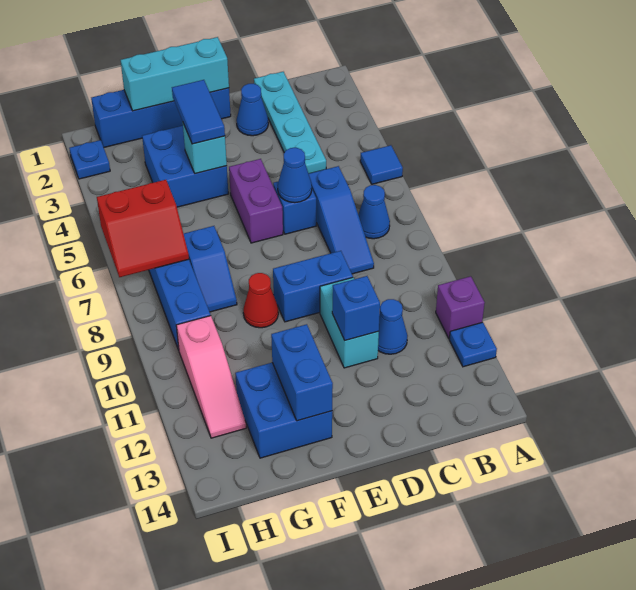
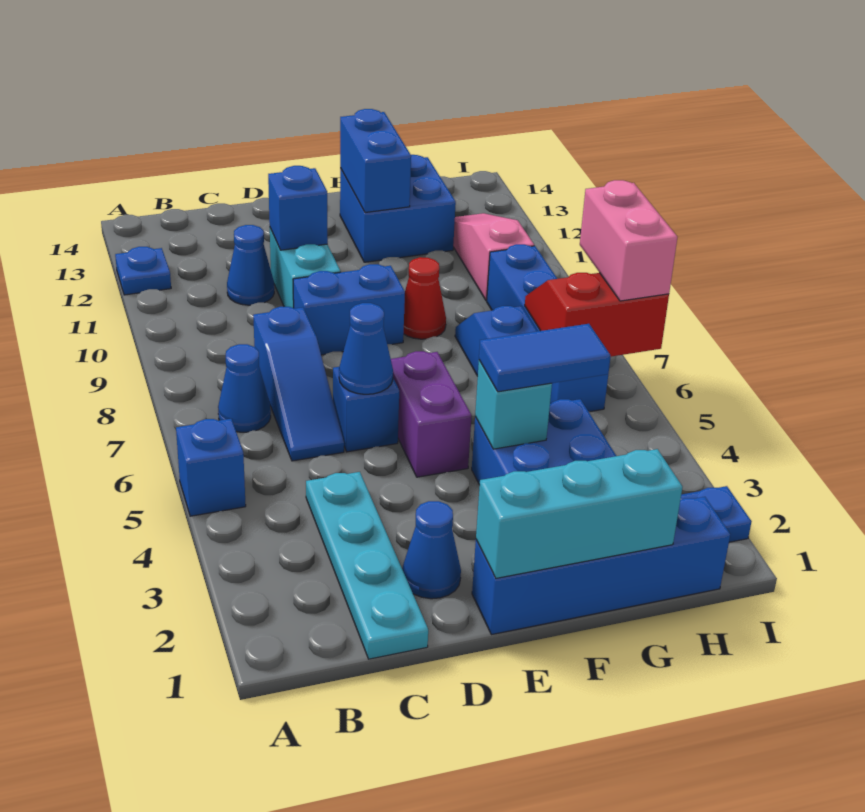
blue tile A5 level 1 -> blue brick A5 level 1
purple brick A11 level 1 -> none
blue slope C6:C8 level 1 top 6 -> blue slope C6:C8 level 1 top 8
blue tile F3:F4 level 3 -> blue tile F4:G4 level 3
none -> pink brick I6:I7 level 3

